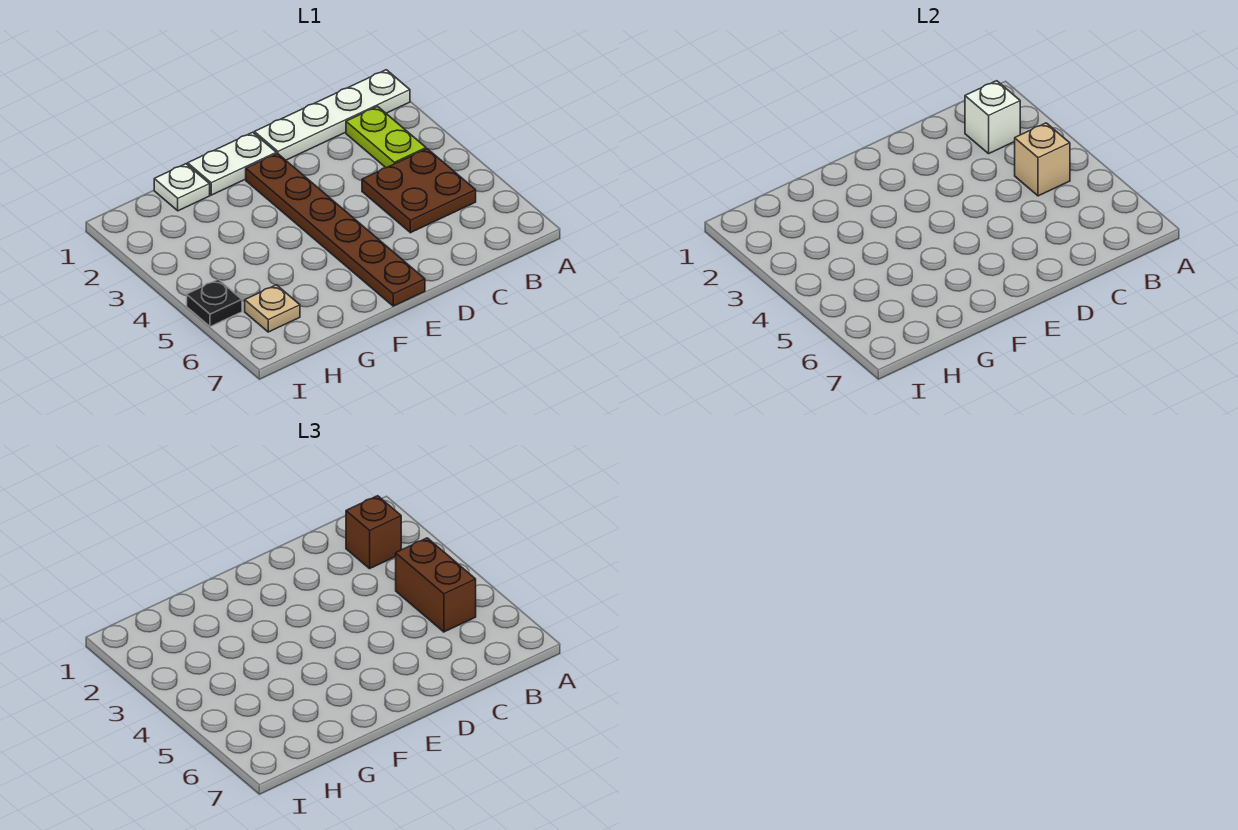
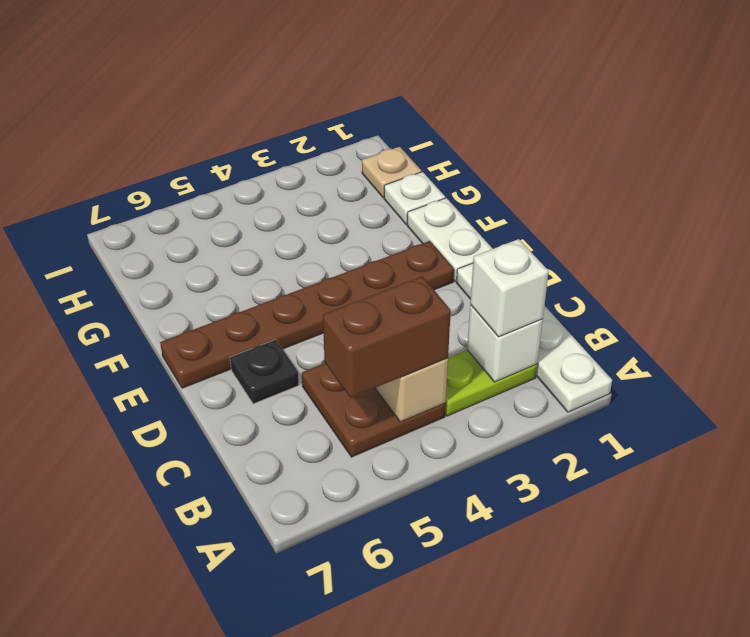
brown brick B2 level 3 -> white brick B2 level 3
tan plate H6 level 1 -> tan plate H1 level 1
black plate I5 level 1 -> black plate D6 level 1

